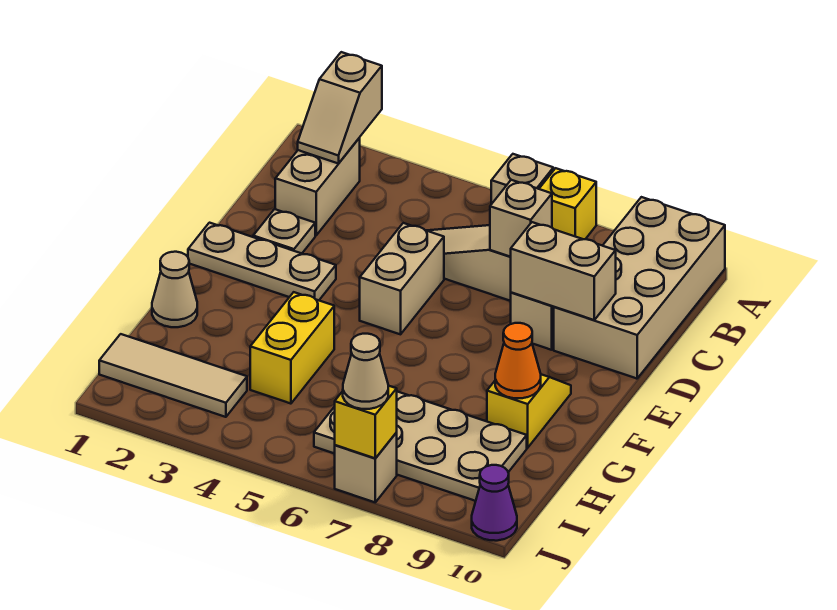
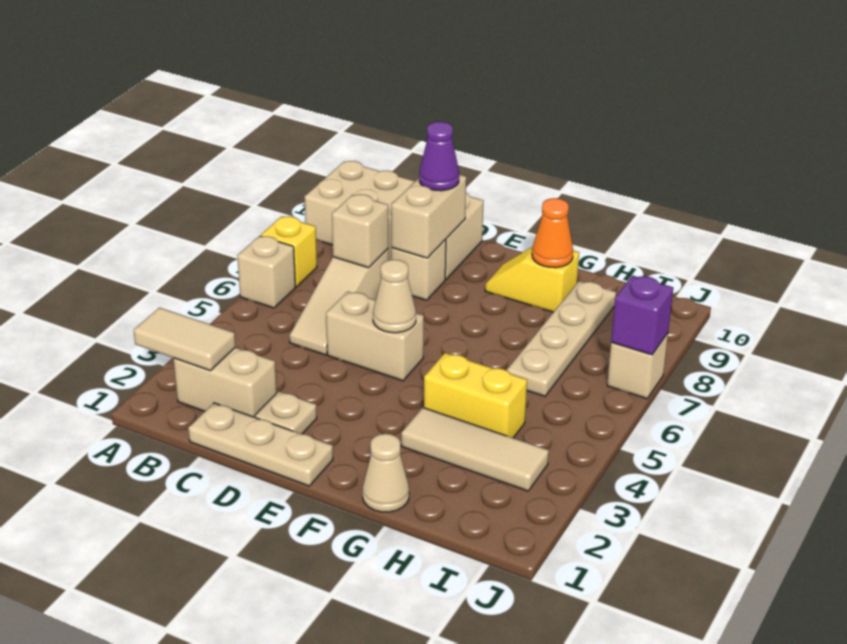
tan slope A2:B2 level 2 top A -> tan tile A2:B2 level 2
tan plate E1:E3 level 1 -> tan plate C1:E1 level 1
tan plate H6:I9 level 1 -> tan plate H6:H9 level 1
tan tile I1:I3 level 1 -> tan tile G3:I3 level 1
yellow brick J7 level 2 -> purple brick J7 level 2
tan cone J7 level 3 -> tan cone E5 level 2
purple cone J10 level 1 -> purple cone D9 level 3

